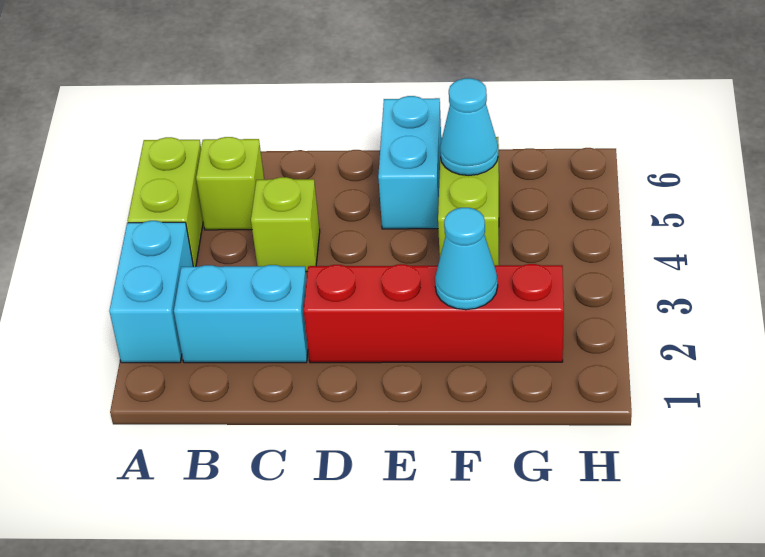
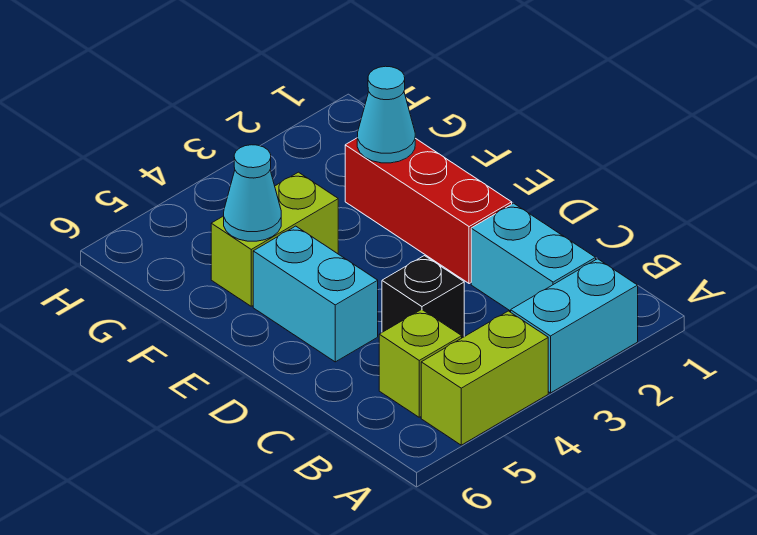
lime brick C4 level 1 -> black brick C4 level 1
red brick D2:G2 level 1 -> red brick D2:F2 level 1
cyan brick E5:E6 level 1 -> cyan brick D5:E5 level 1

